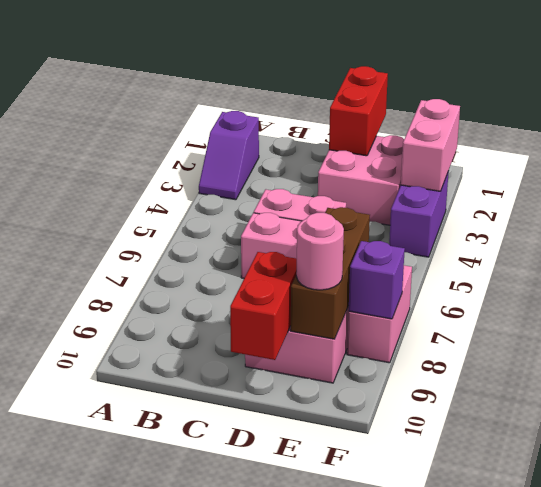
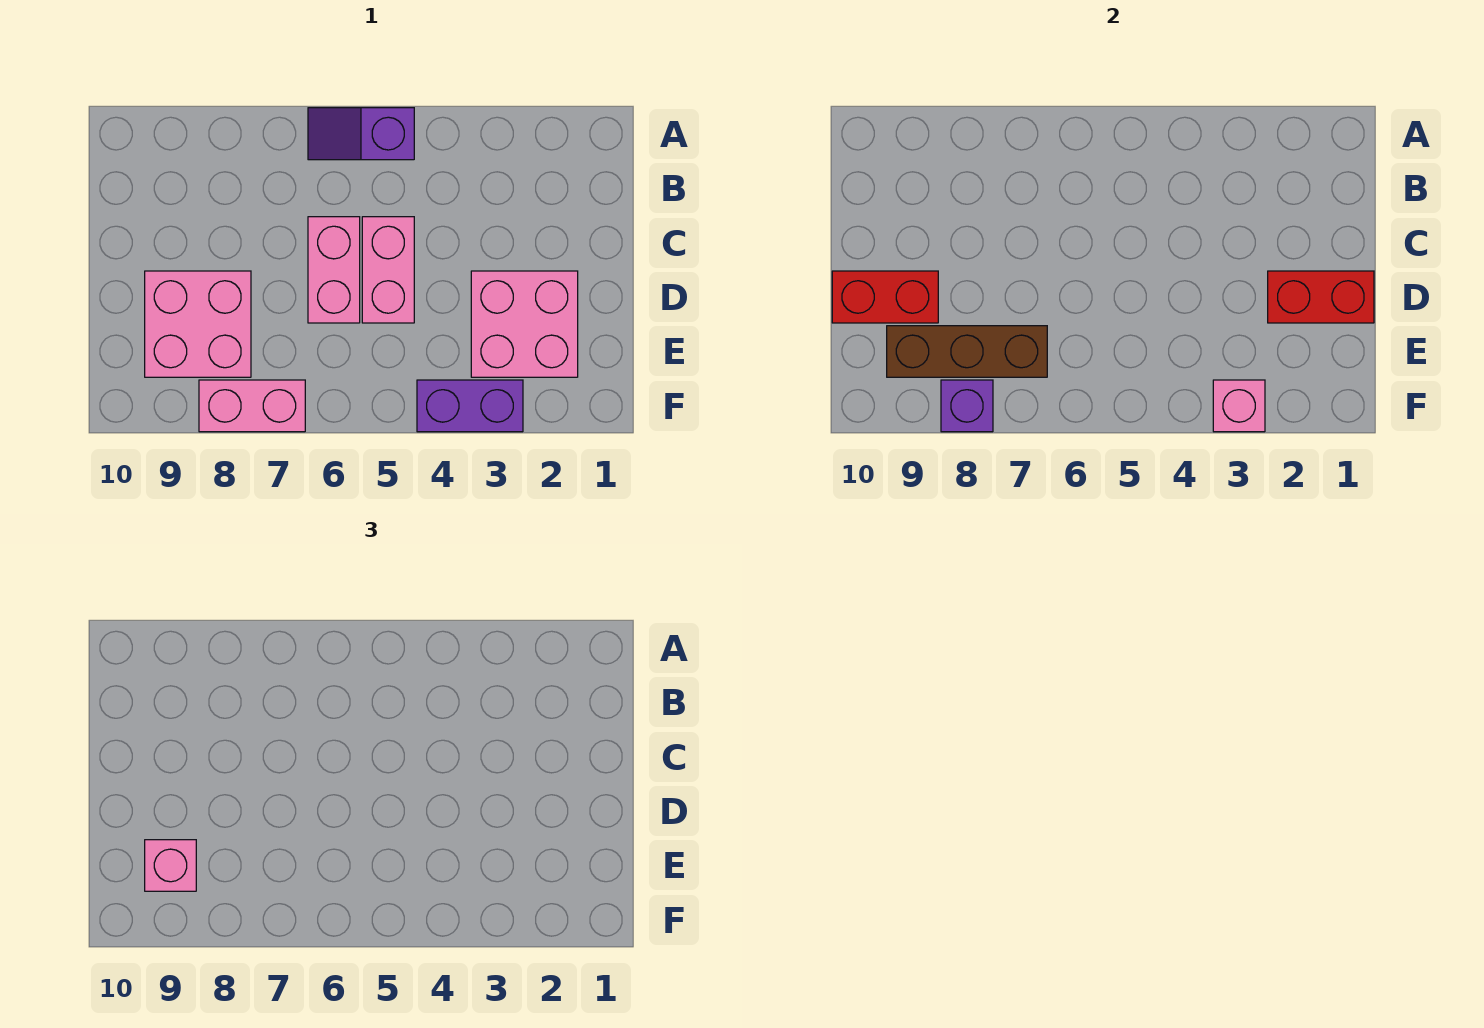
purple slope A2:A3 level 1 top 2 -> purple slope A5:A6 level 1 top 5
pink round brick E9 level 3 -> pink brick E9 level 3
pink brick F2:F3 level 2 -> pink brick F3 level 2

